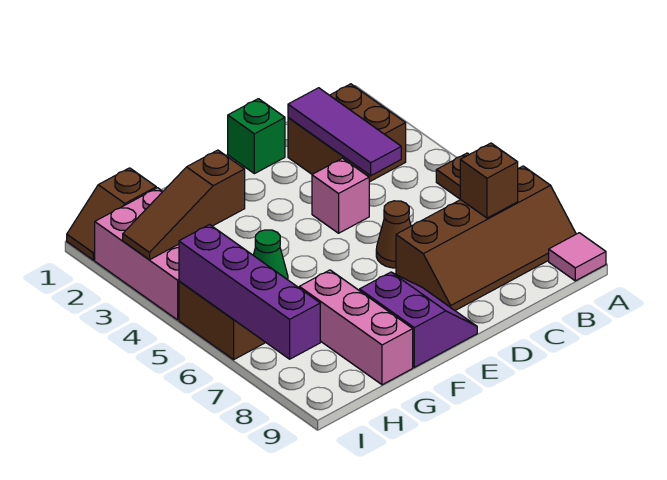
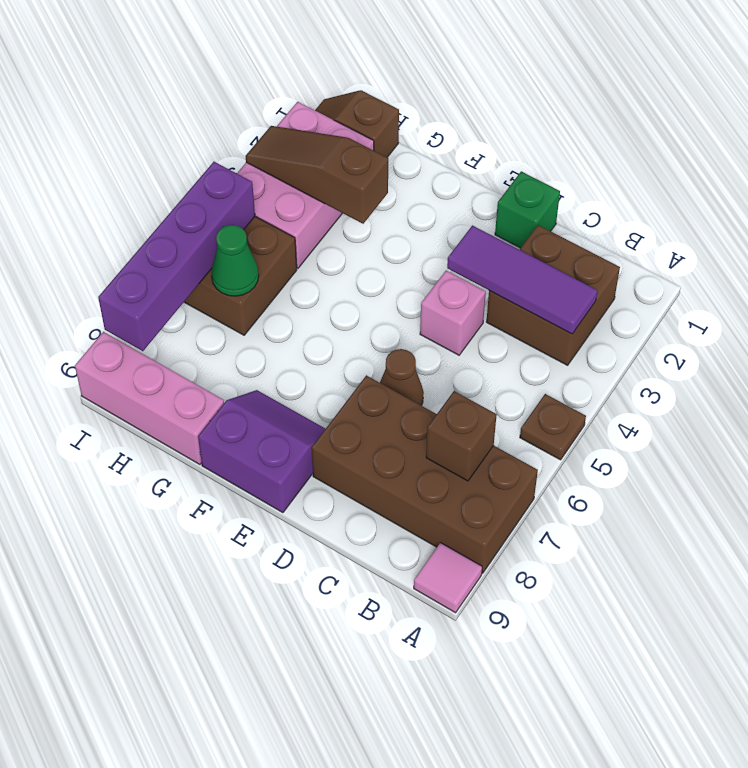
brown slope A7:D8 level 1 top 7 -> brown brick A7:D8 level 1
purple tile C2:C4 level 2 -> purple tile B3:D3 level 2
purple slope E8:F9 level 1 top F -> purple slope E8:F9 level 1 top 9
pink brick G7:G9 level 1 -> pink brick G9:I9 level 1

